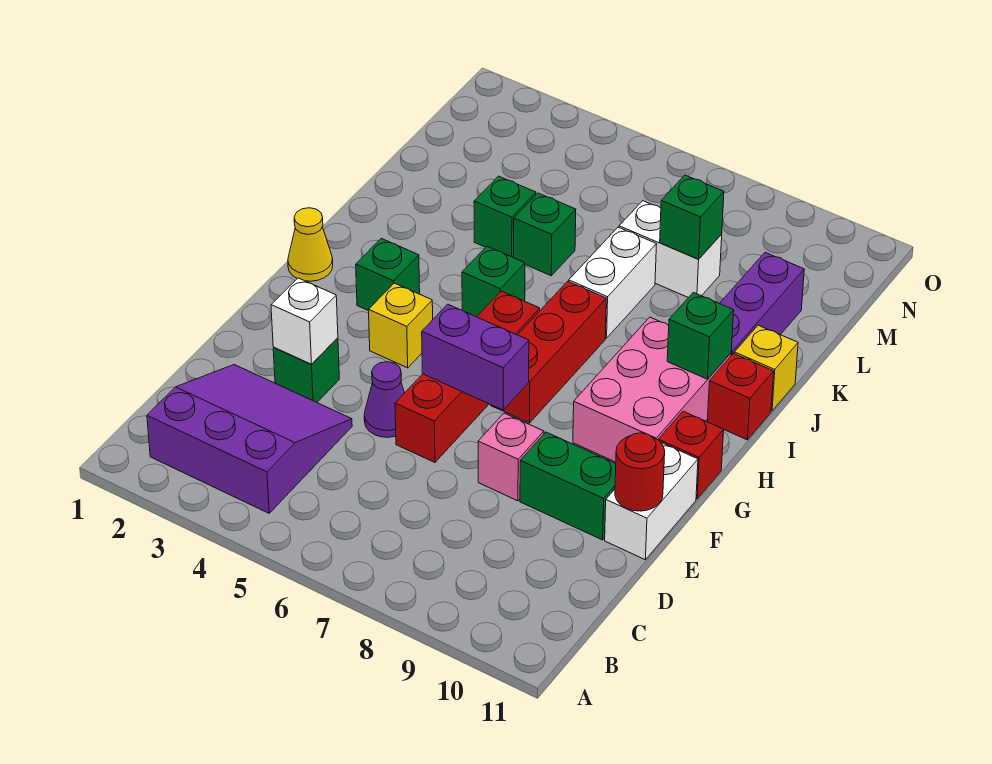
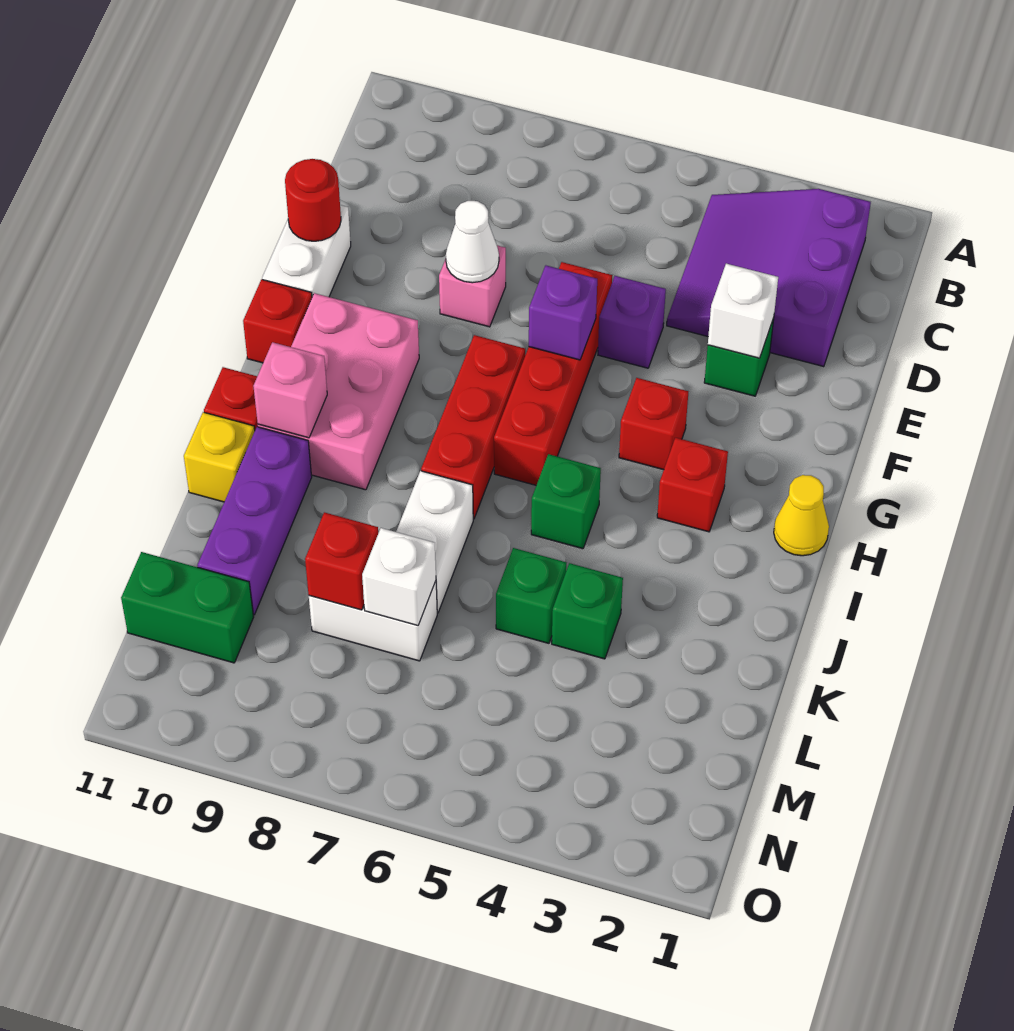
purple slope B2:D4 level 1 top B -> purple slope B2:D4 level 1 top 2
purple cone E5 level 1 -> purple brick E5 level 1
none -> white cone E8 level 2
green brick E9:E10 level 1 -> green brick M10:M11 level 1
purple brick F6:F7 level 2 -> purple brick F6 level 2
yellow brick G4 level 1 -> red brick G4 level 1
green brick H3 level 1 -> red brick H3 level 1
green brick I10 level 2 -> pink brick I10 level 2
none -> white brick L7 level 2
green brick L8 level 2 -> red brick L8 level 2

